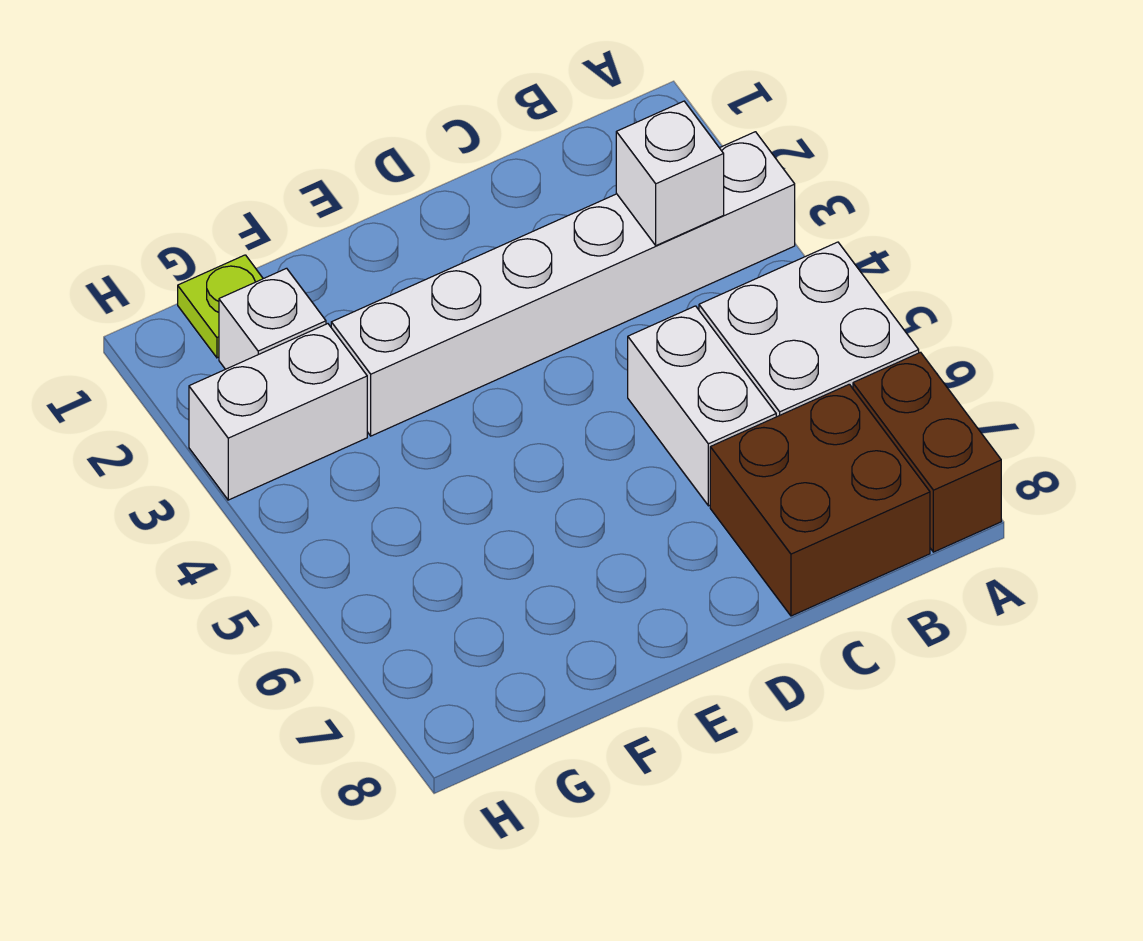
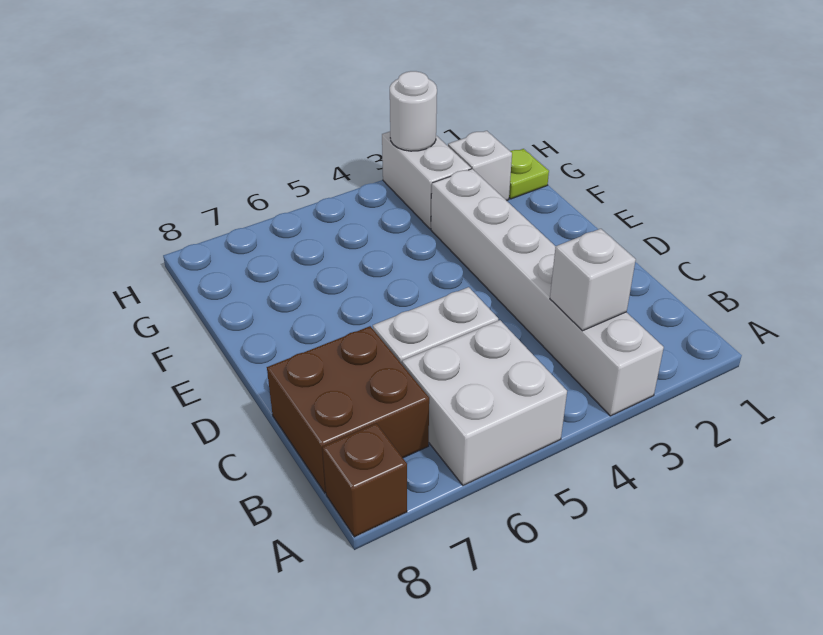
brown brick A7:A8 level 1 -> brown brick A8 level 1
none -> white round brick H3 level 2

